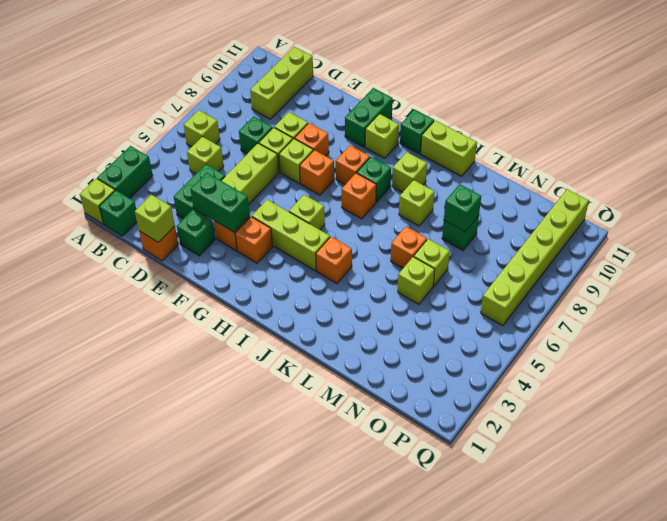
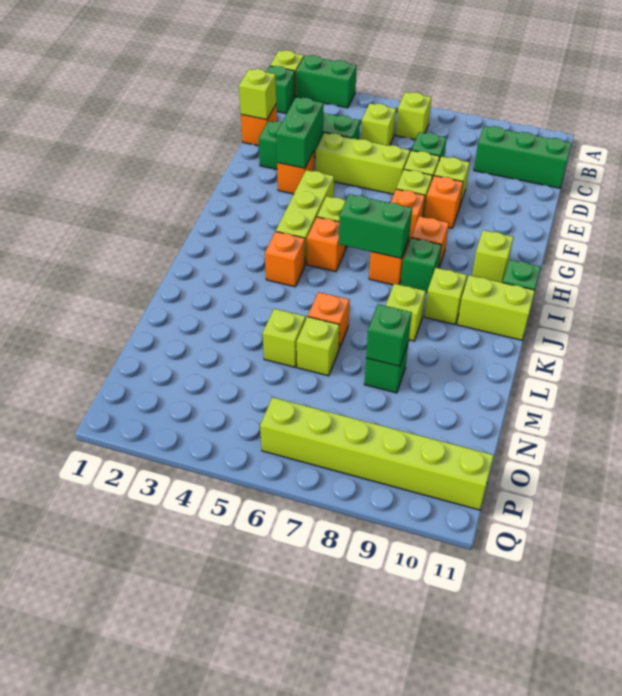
lime brick C9:C11 level 1 -> green brick C9:C11 level 1
orange brick G3 level 1 -> orange brick I5 level 1
green brick G10:G11 level 1 -> green brick I6:I7 level 2
lime brick J11:K11 level 1 -> lime brick J10:J11 level 1

